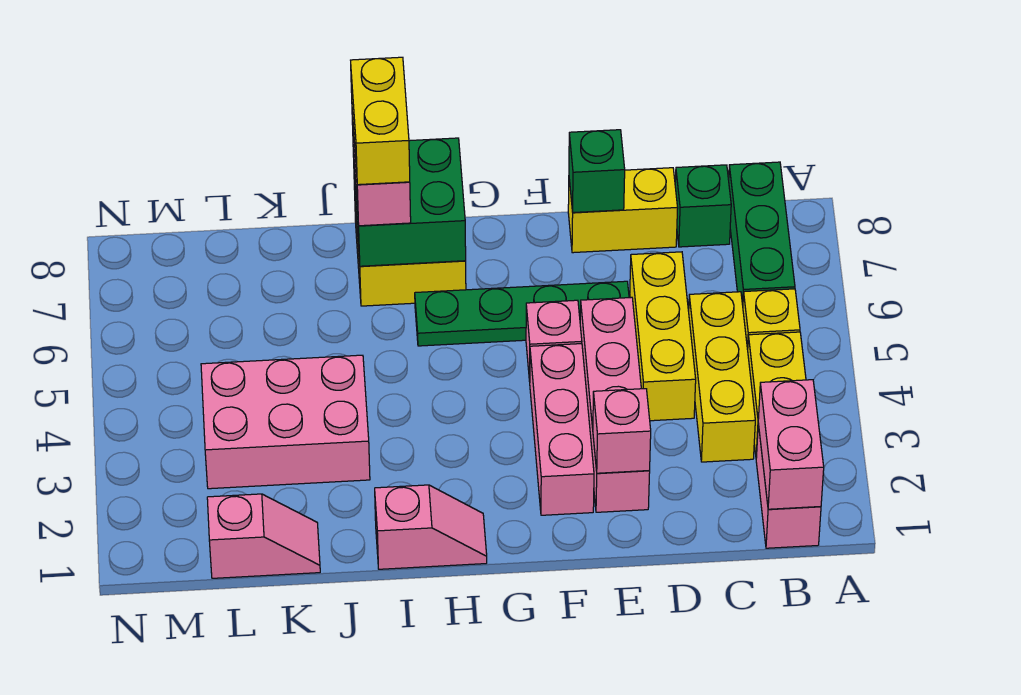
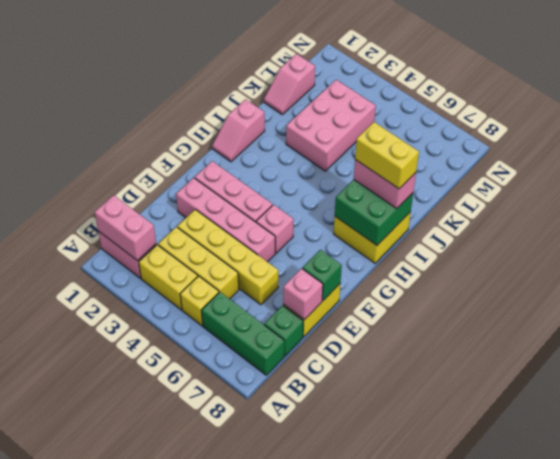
yellow brick D4:D6 level 1 -> yellow brick D3:D6 level 1
pink brick E2 level 2 -> pink brick D8 level 2
green plate E6:H6 level 1 -> none

